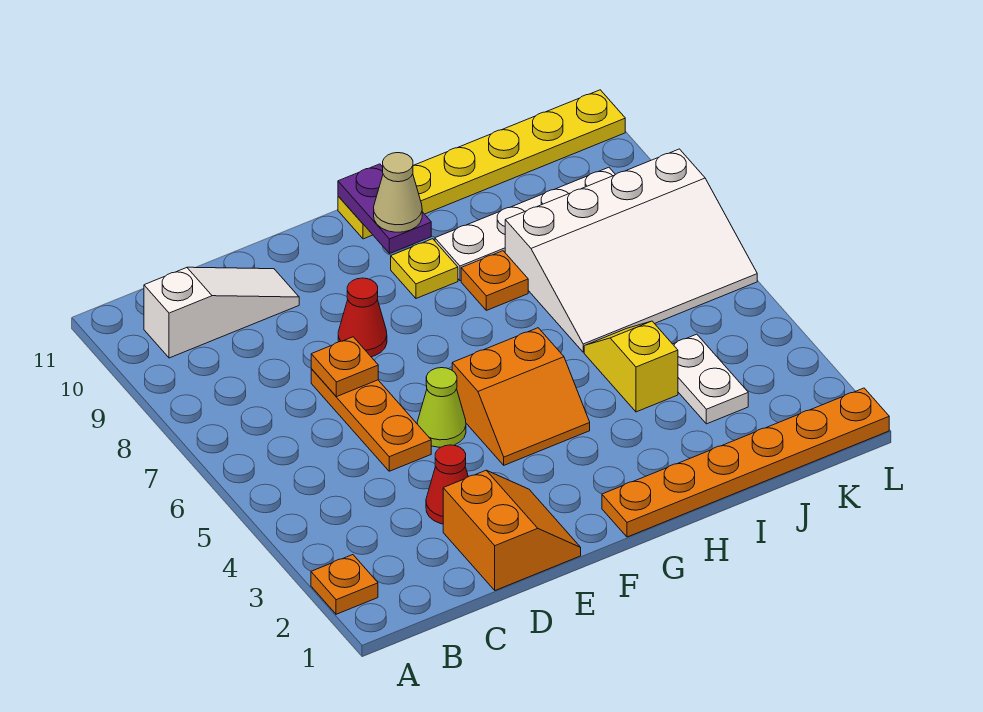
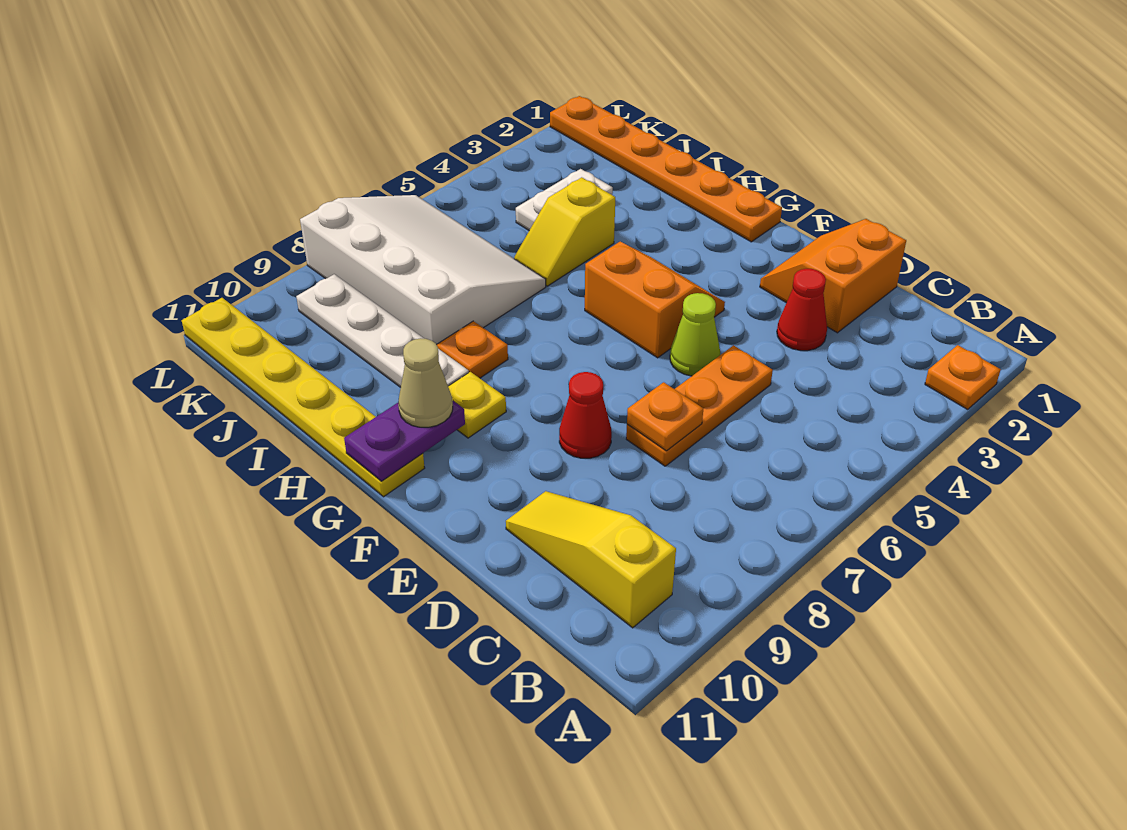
white slope B10:D10 level 1 top B -> yellow slope B10:D10 level 1 top B

